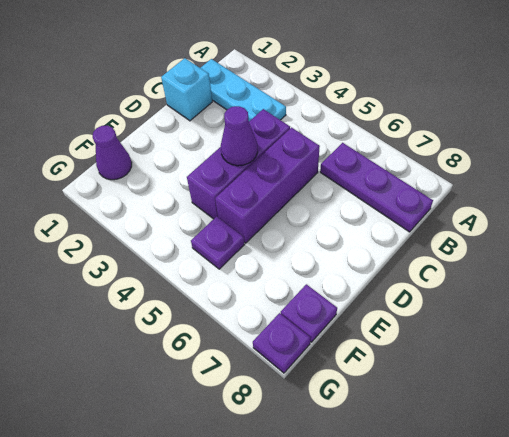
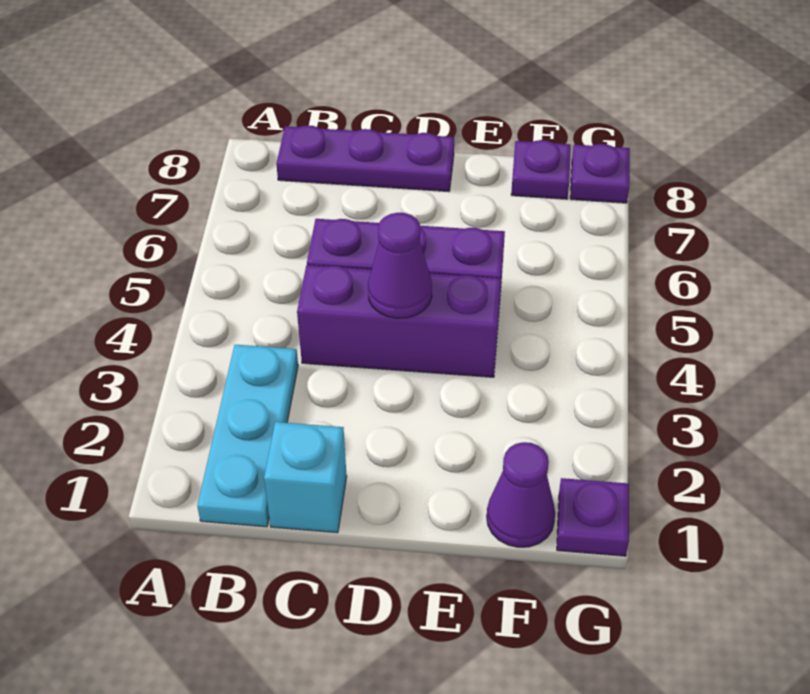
purple plate B6:B8 level 1 -> purple plate B8:D8 level 1
purple plate F5 level 1 -> purple plate G1 level 1

